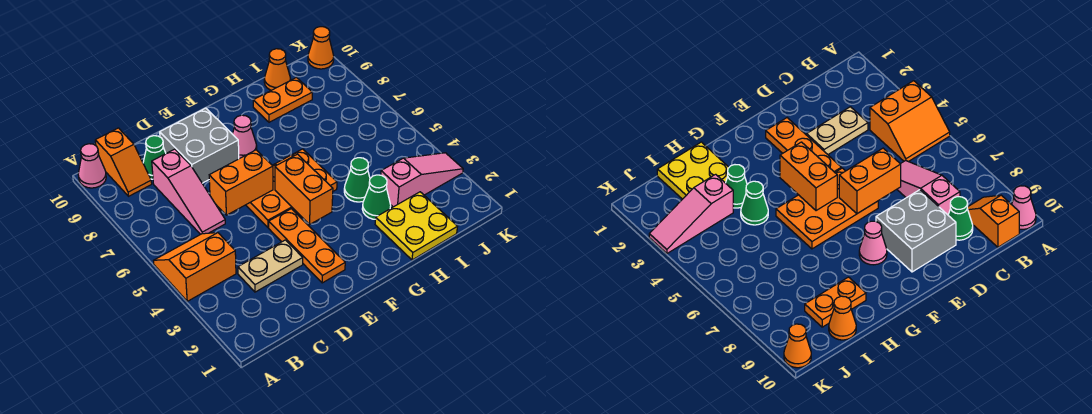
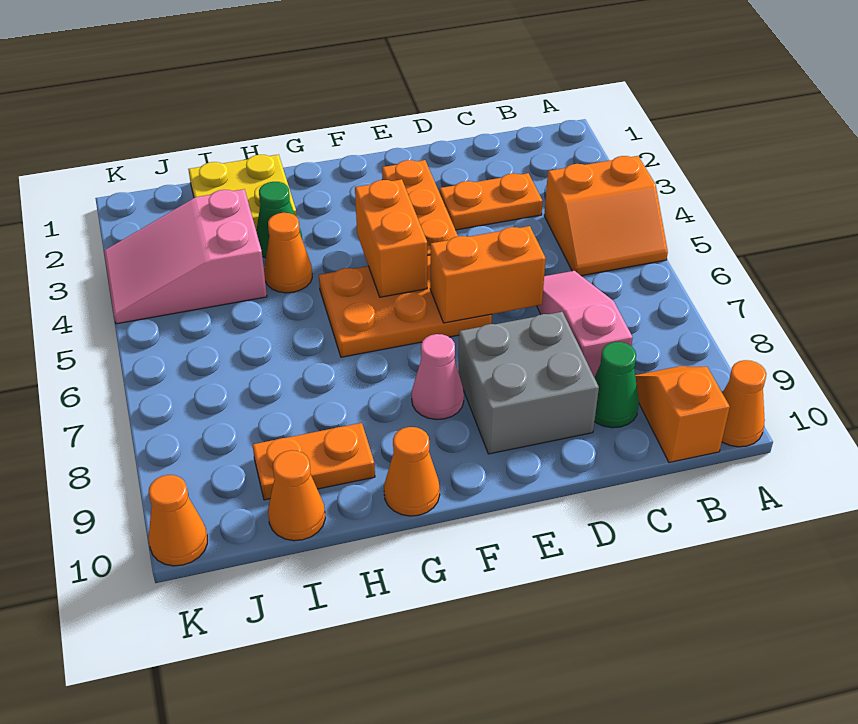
pink cone A10 level 1 -> orange cone A10 level 1
tan plate C3:D3 level 1 -> orange plate C3:D3 level 1
none -> orange cone G10 level 1
green cone H4 level 1 -> orange cone H4 level 1
pink slope I3:K3 level 1 top I -> pink slope I3:K4 level 1 top I

